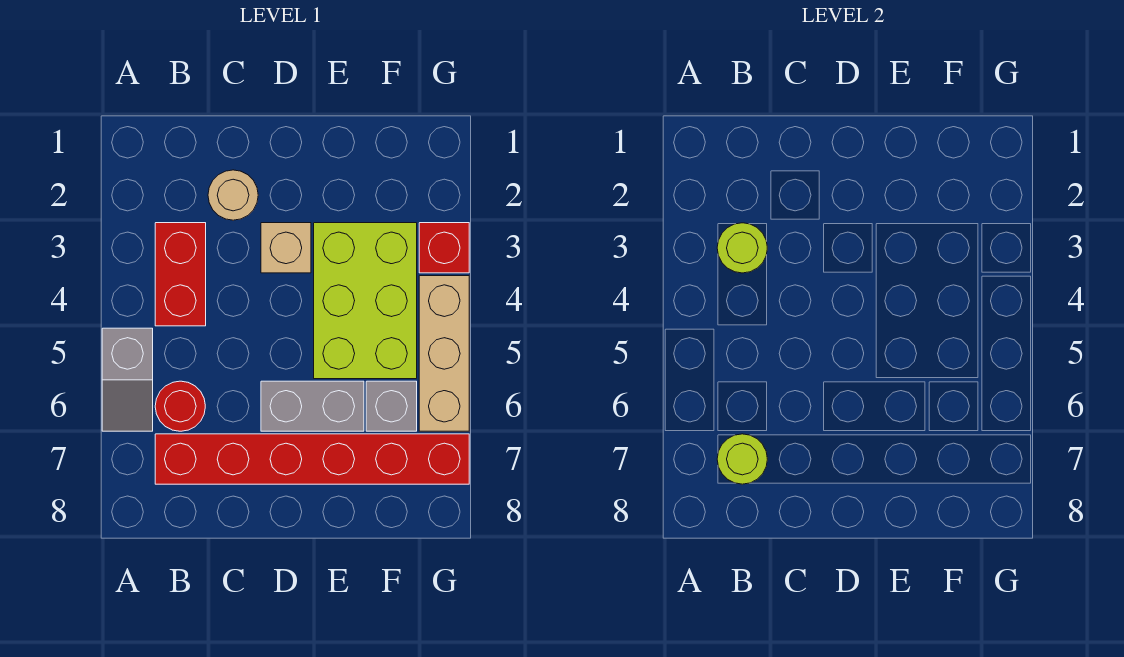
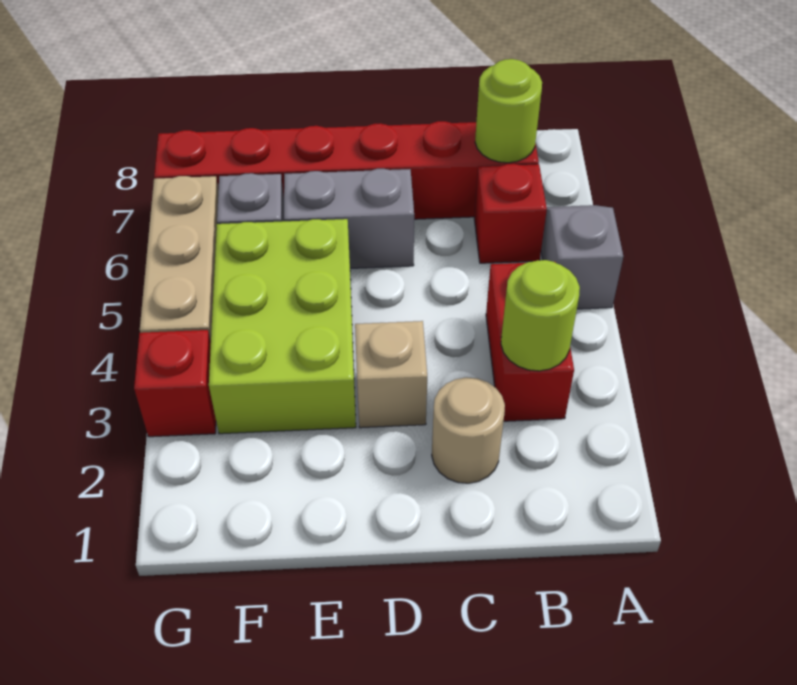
red round brick B6 level 1 -> red brick B6 level 1

